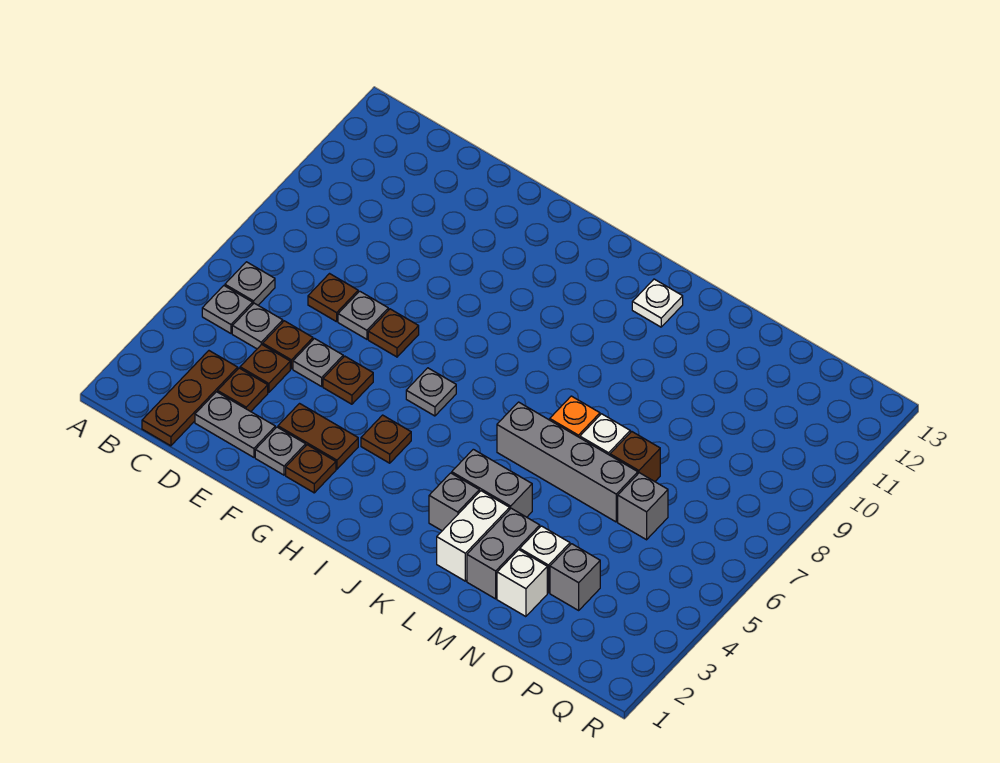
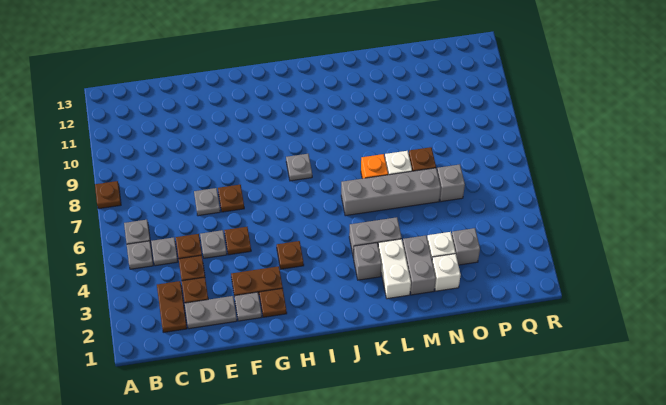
brown plate C1:C3 level 1 -> brown plate C2:C3 level 1
brown plate D7 level 1 -> brown plate A8 level 1
grey plate H6 level 1 -> grey plate I8 level 1
white plate K12 level 1 -> none

